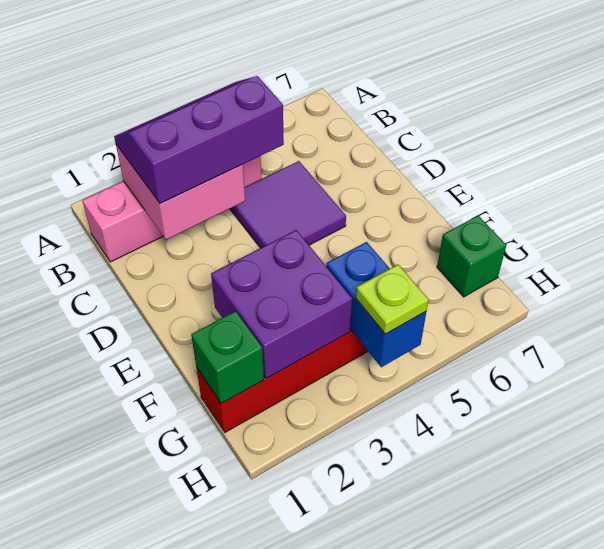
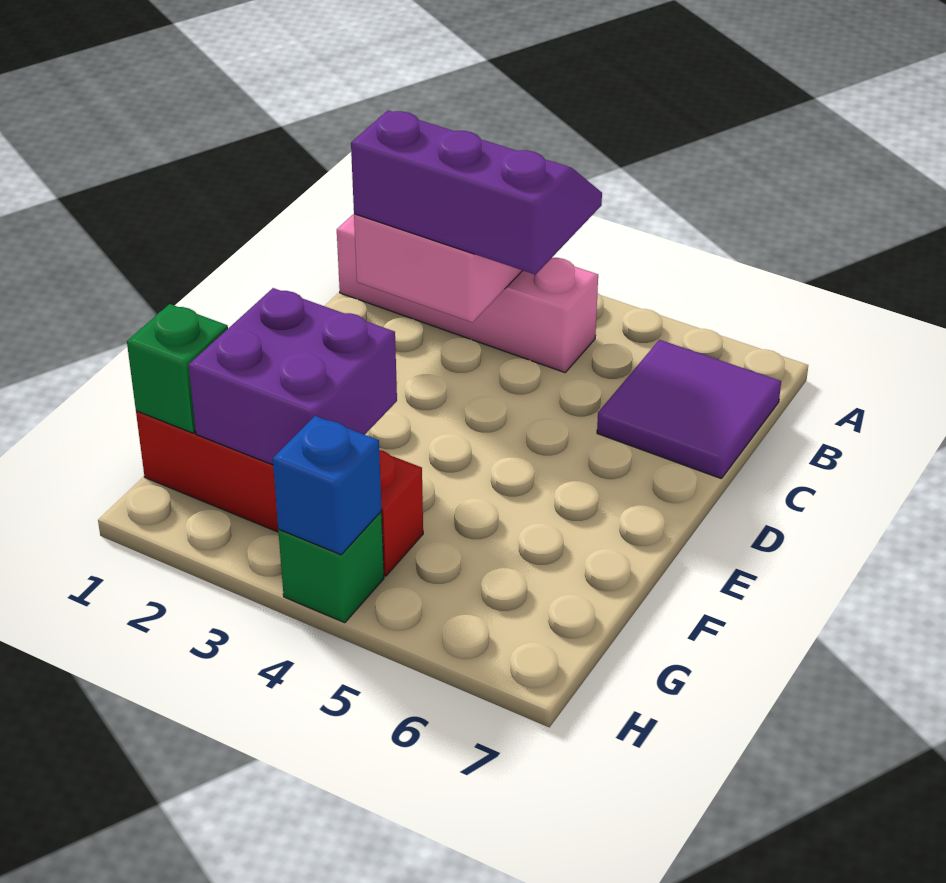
purple tile C4:D5 level 1 -> purple tile B6:C7 level 1
blue brick G4:H4 level 2 -> blue brick H4 level 2
green brick G7 level 1 -> green brick H4 level 1
lime plate H4 level 3 -> none

